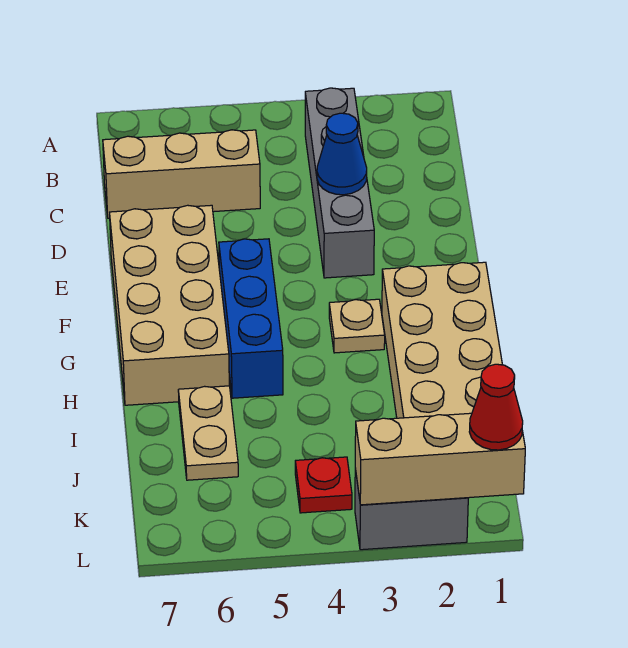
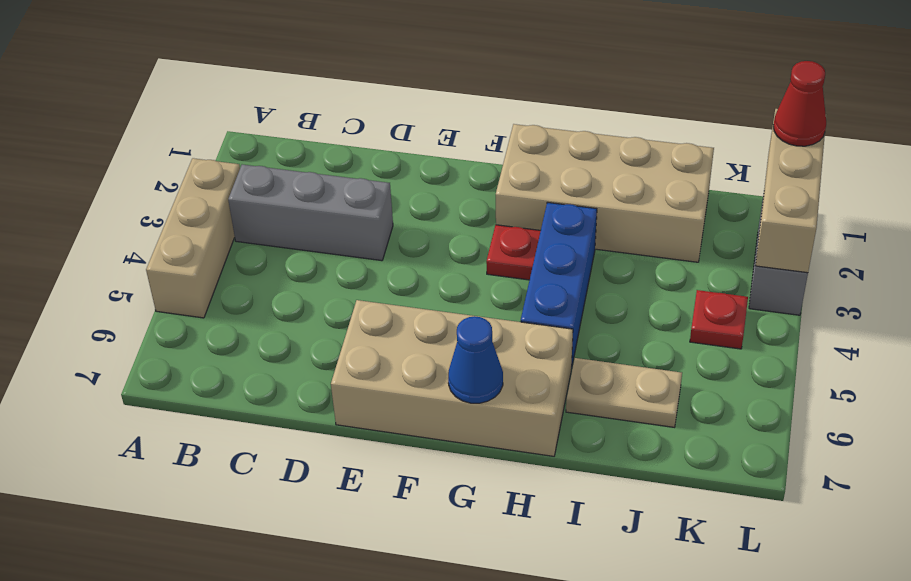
grey brick B3:E3 level 1 -> grey brick B3:D3 level 1
tan brick C5:C7 level 1 -> tan brick A3:A5 level 1
blue cone D3 level 2 -> blue cone G7 level 2
blue brick F5:H5 level 1 -> blue brick H3:H5 level 1
tan plate G3 level 1 -> red plate G3 level 1

